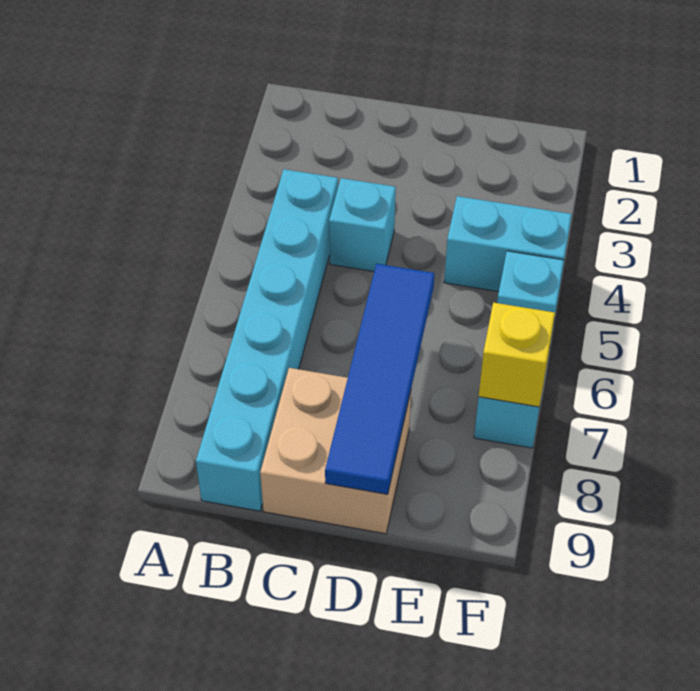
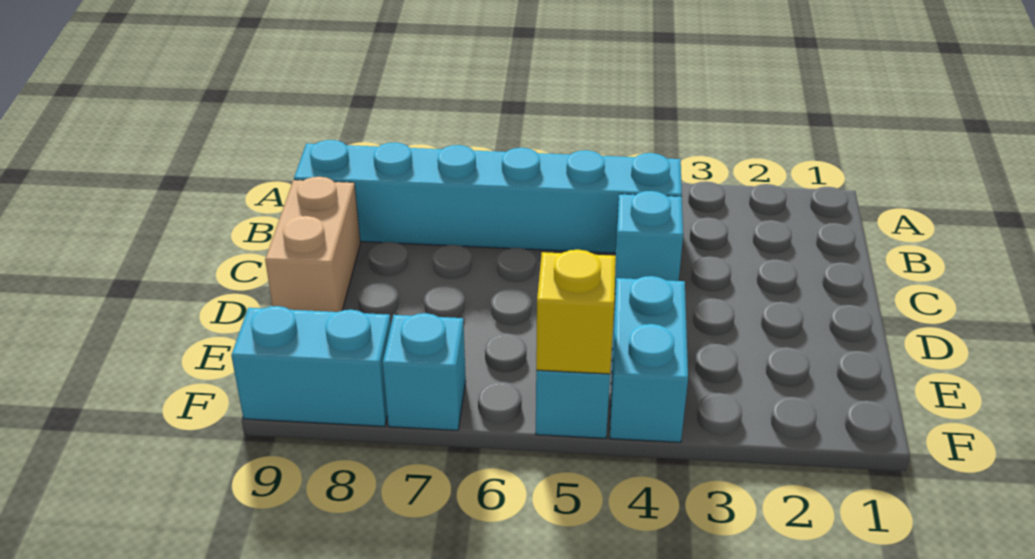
tan brick C8:D9 level 1 -> tan brick C9:D9 level 1
blue tile D6:D9 level 2 -> none
yellow brick F7 level 2 -> yellow brick F5 level 2
none -> cyan brick F8:F9 level 1

